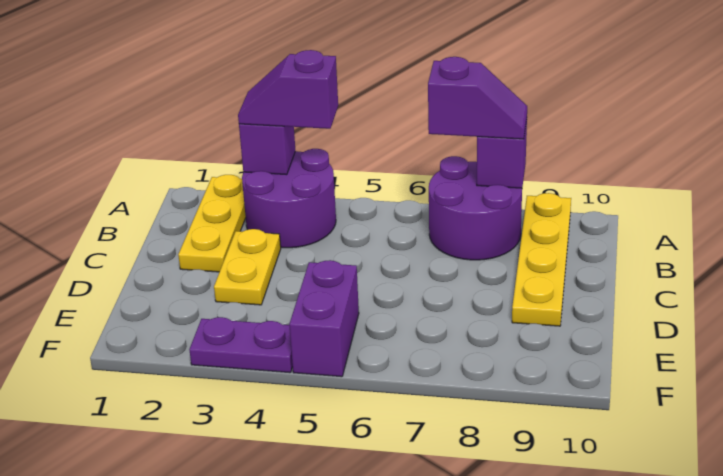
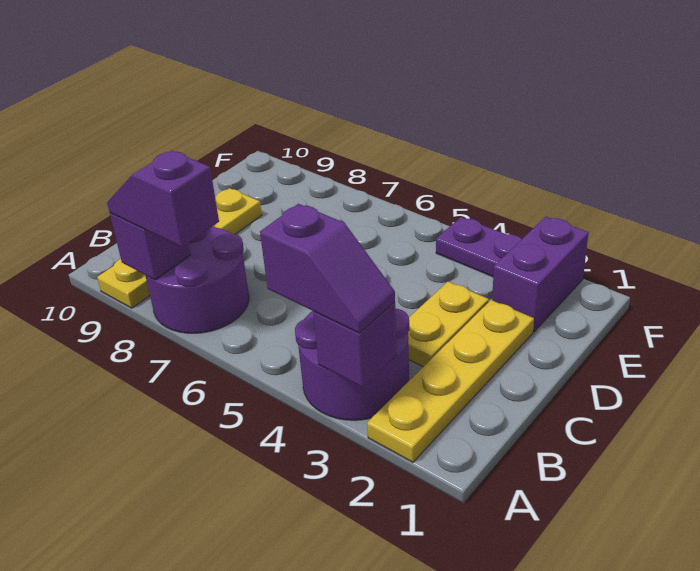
yellow plate A2:C2 level 1 -> yellow plate A2:D2 level 1
purple brick E5:F5 level 1 -> purple brick E2:F2 level 1

